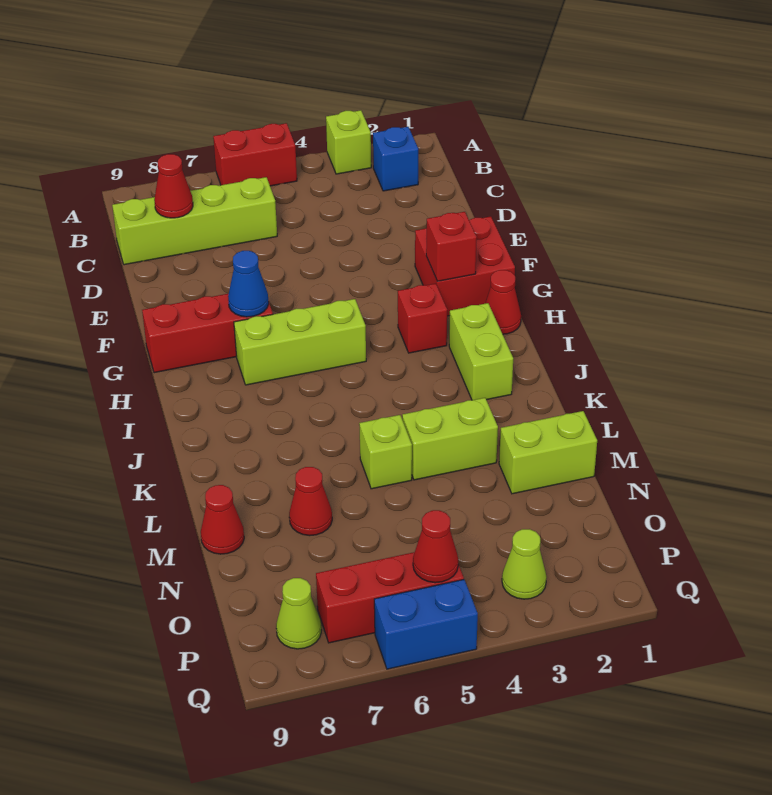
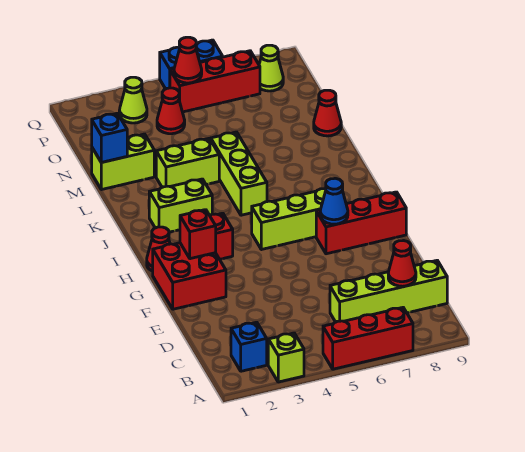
red brick A5:A6 level 1 -> red brick A5:A7 level 1
lime brick I2:J2 level 1 -> lime brick J2:J3 level 1
lime brick L5 level 1 -> lime brick J5:L5 level 1
none -> blue brick M1 level 2
red cone M7 level 1 -> red cone O4 level 1

